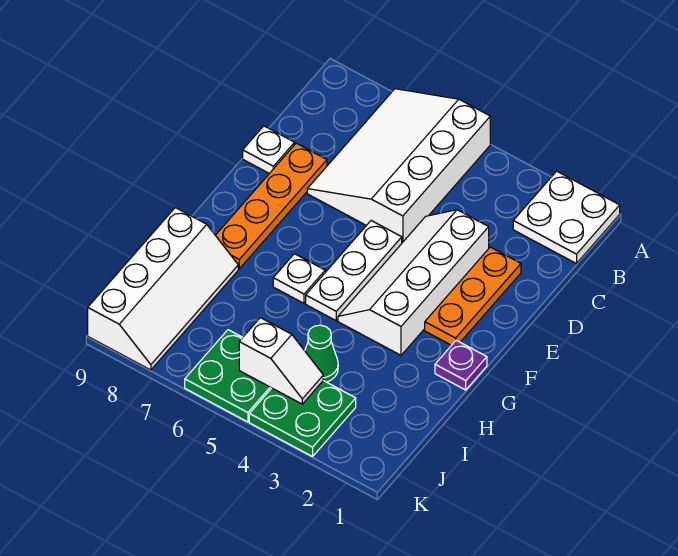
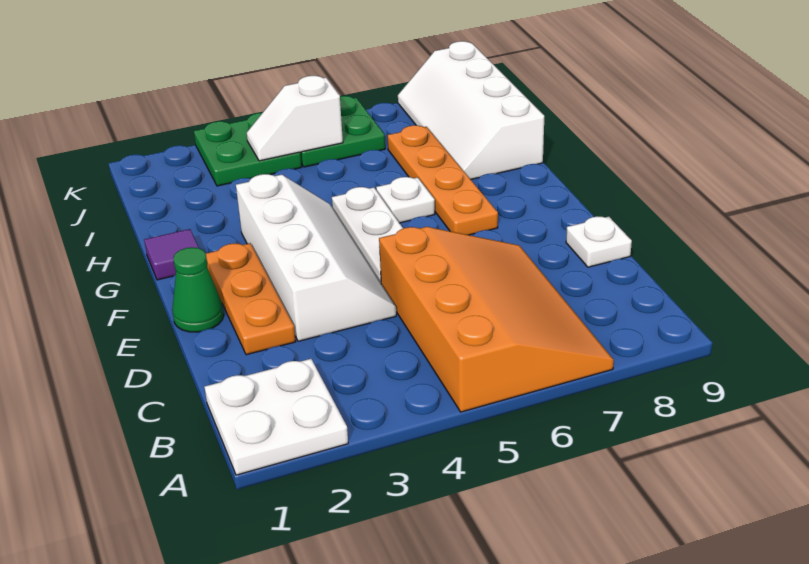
white slope A5:D7 level 1 top 5 -> orange slope A5:D7 level 1 top 5
orange plate D8:G8 level 1 -> orange plate F7:I7 level 1
purple plate G1 level 1 -> purple tile G1 level 1
green cone I4 level 1 -> green cone E1 level 1

